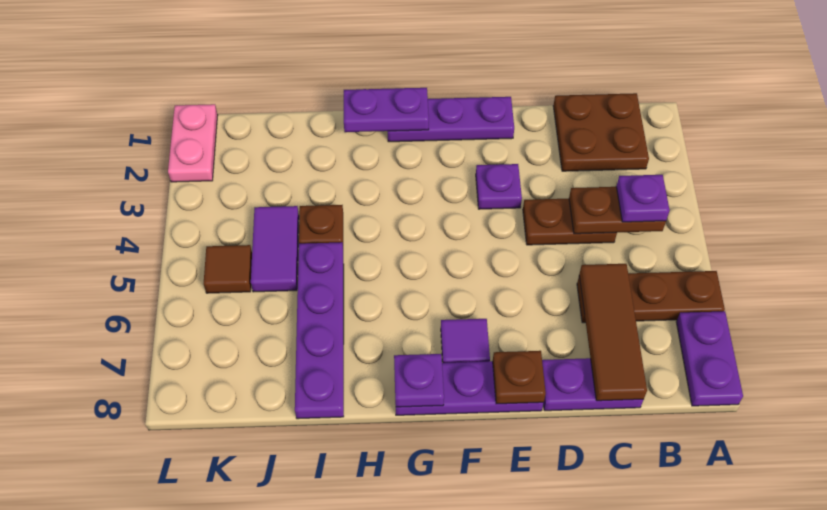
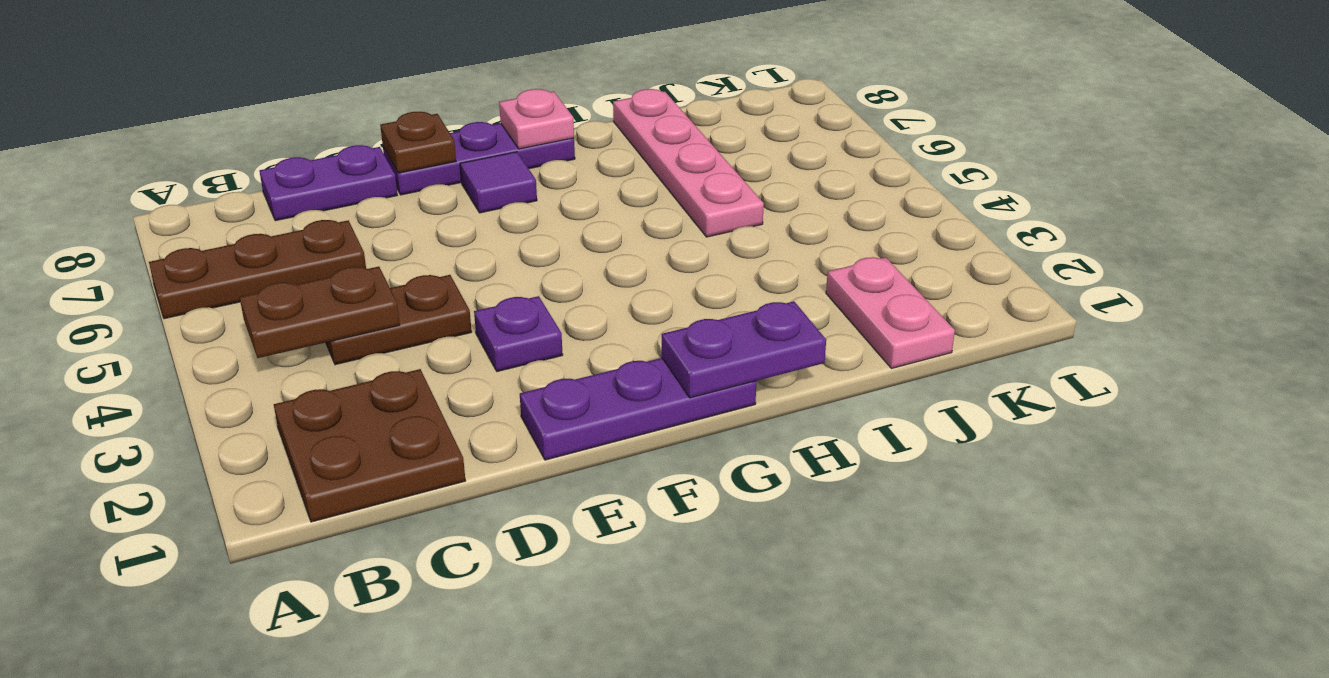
purple plate A7:A8 level 1 -> none
purple plate B4 level 3 -> none
brown tile C6:C8 level 2 -> none
purple plate G8 level 2 -> pink plate G8 level 2
brown plate I4 level 1 -> none
purple plate I5:I8 level 1 -> pink plate I5:I8 level 1
purple tile J4:J5 level 1 -> none
brown tile K5 level 1 -> none
pink plate L1:L2 level 1 -> pink plate J1:J2 level 1

